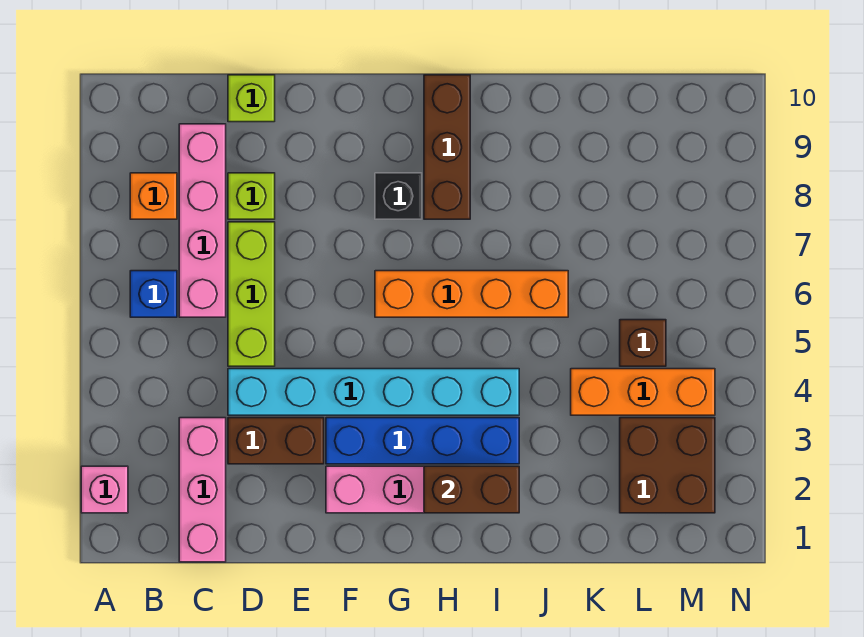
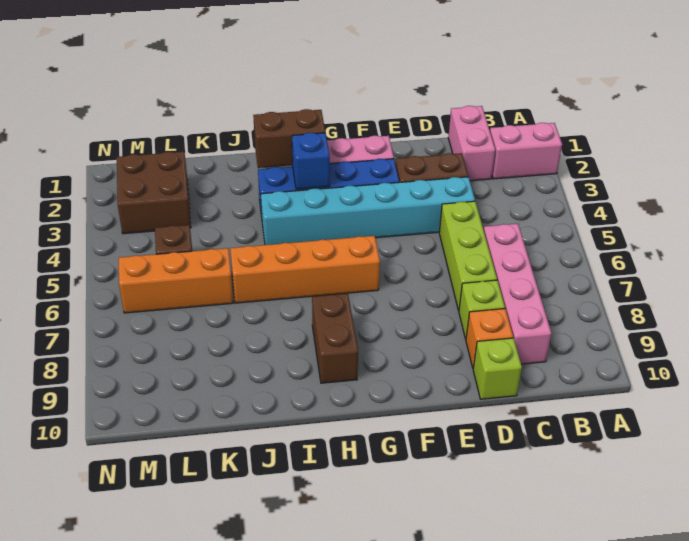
pink brick A2 level 1 -> pink brick A2:B2 level 1
blue brick B6 level 1 -> blue brick H3 level 2
orange brick B8 level 1 -> orange brick D9 level 1
pink brick C1:C3 level 1 -> pink brick C1:C2 level 1
black brick G8 level 1 -> none
brown brick H8:H10 level 1 -> brown brick H8:H9 level 1
orange brick K4:M4 level 1 -> orange brick K6:M6 level 1

